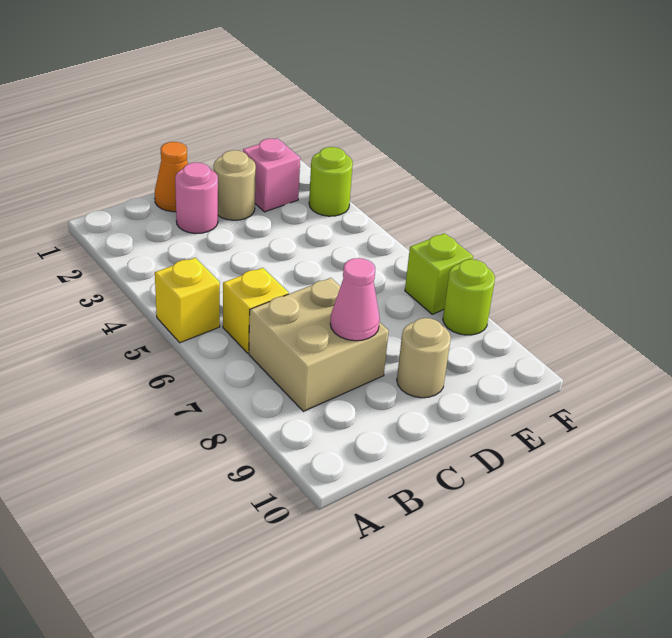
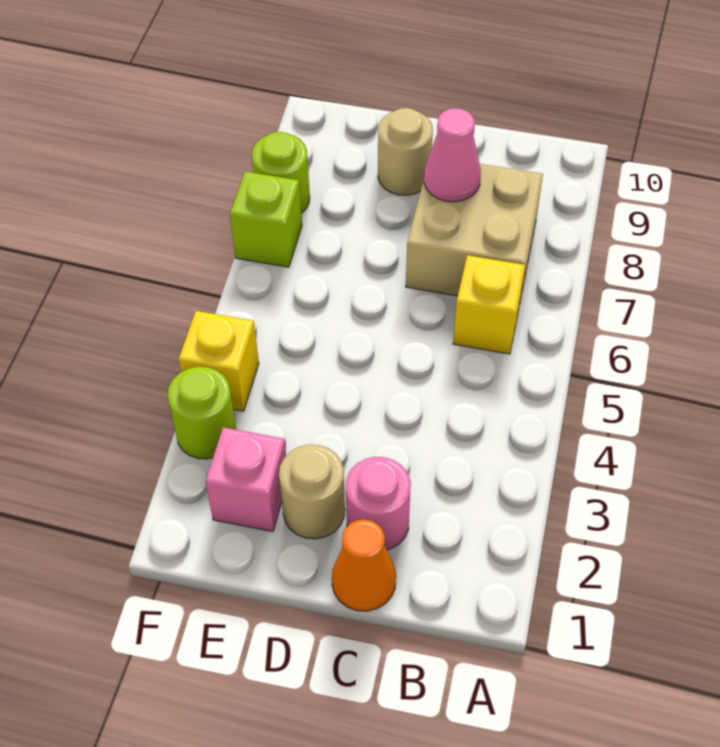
yellow brick A5 level 1 -> yellow brick F4 level 1

